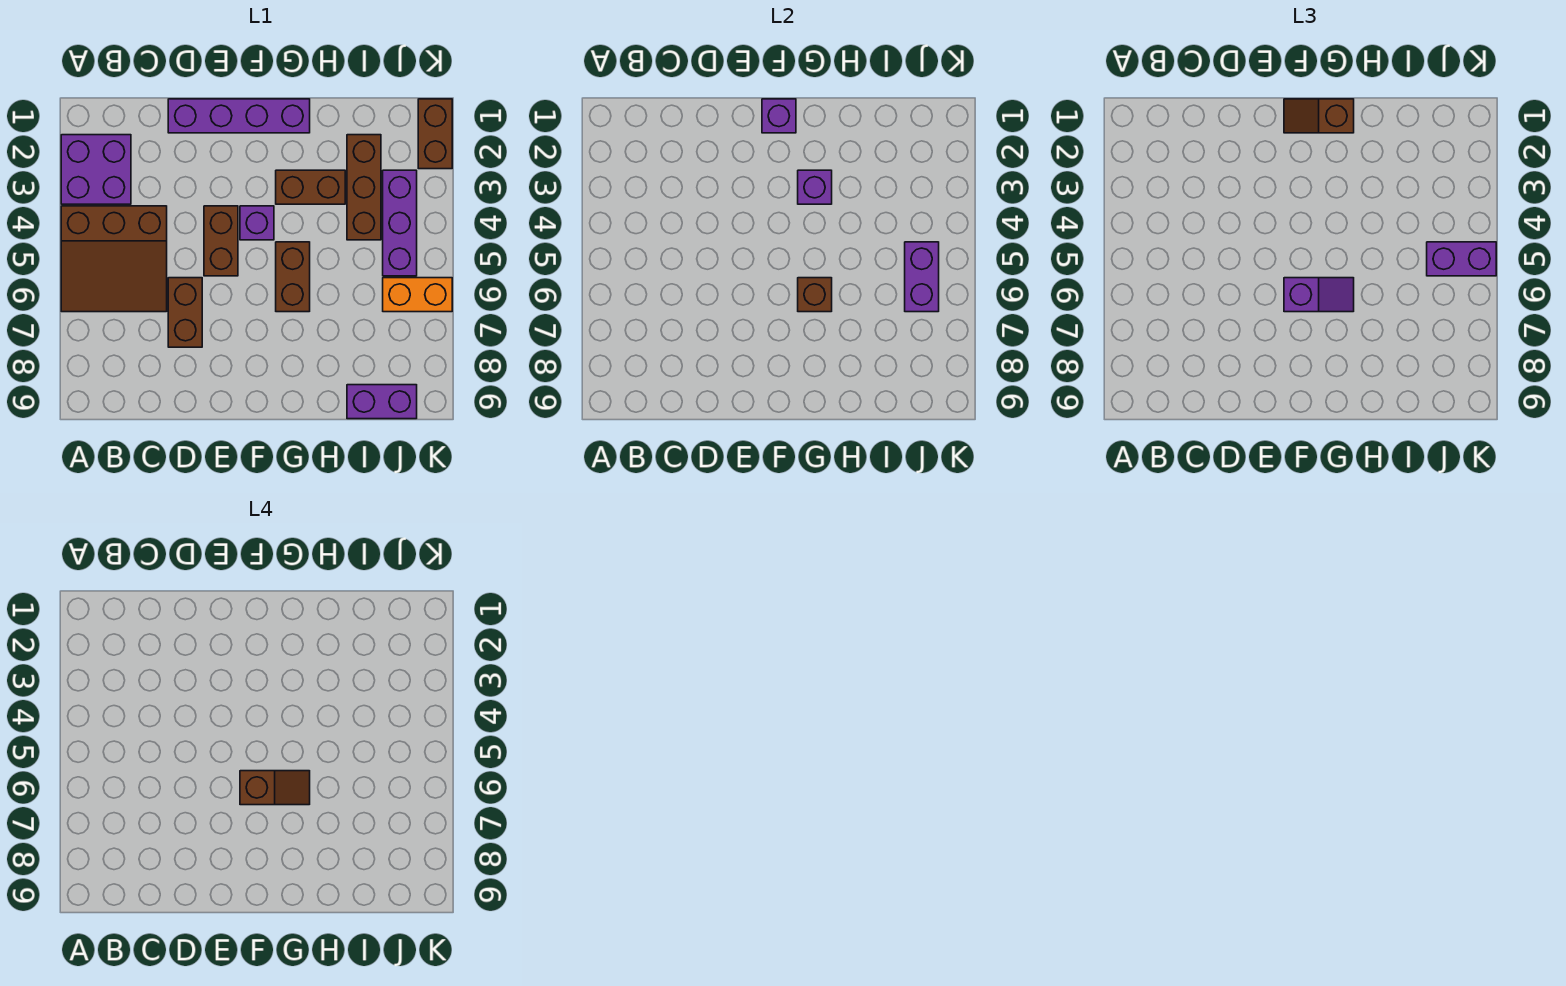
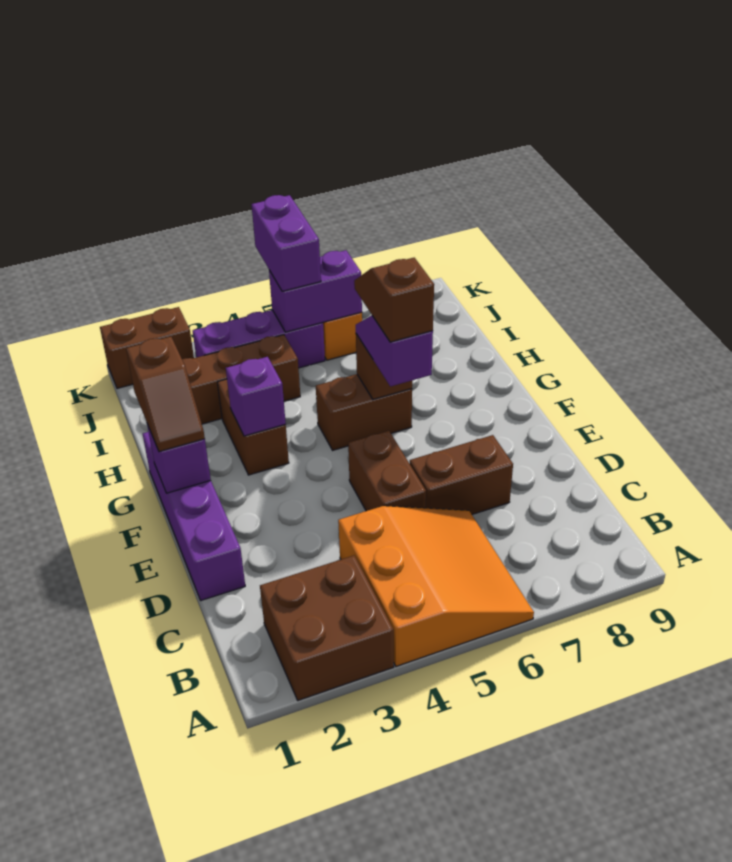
purple brick A2:B3 level 1 -> brown brick A2:B3 level 1
brown slope A4:C6 level 1 top 4 -> orange slope A4:C6 level 1 top 4
brown brick E4:E5 level 1 -> brown brick D5:E5 level 1
purple brick F4 level 1 -> none
purple brick I9:J9 level 1 -> none

